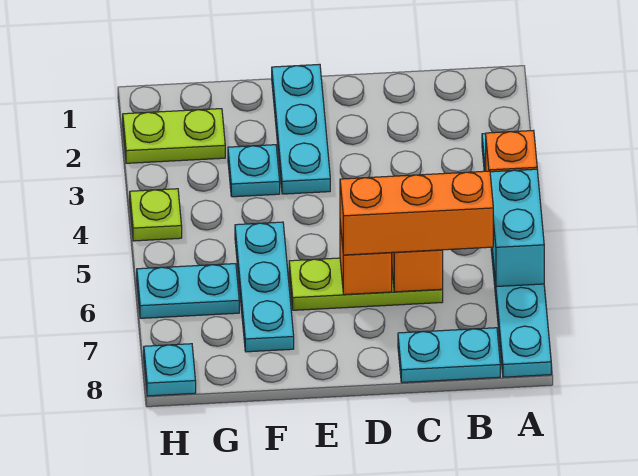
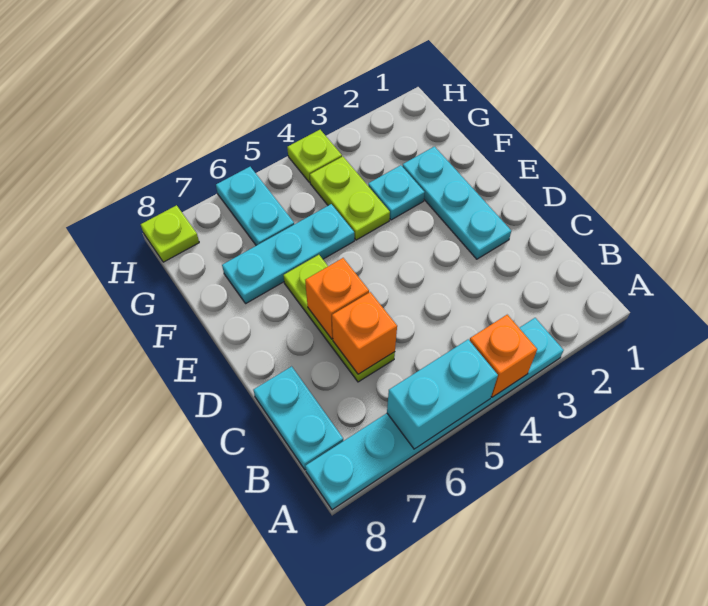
orange brick B6:D6 level 3 -> none
cyan plate E1:E3 level 1 -> cyan plate D2:F2 level 1
lime plate G2:H2 level 1 -> lime plate F4:G4 level 1
cyan plate H8 level 1 -> lime plate H8 level 1

